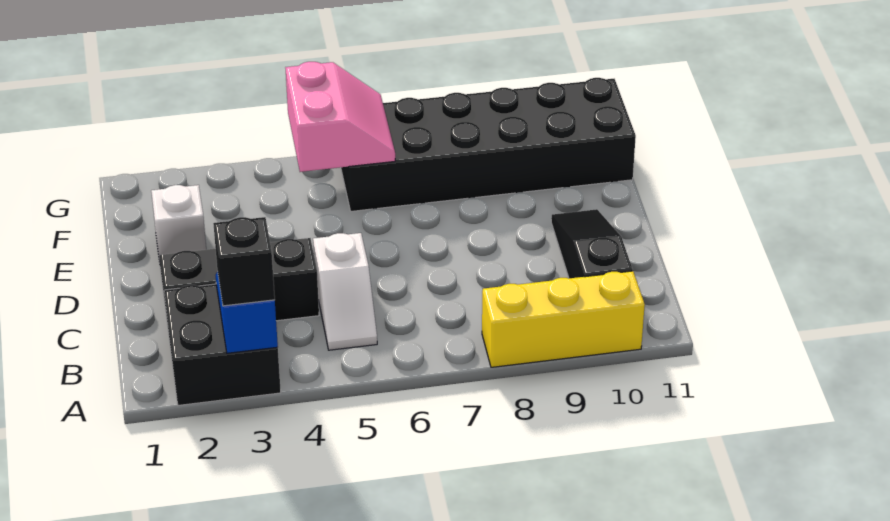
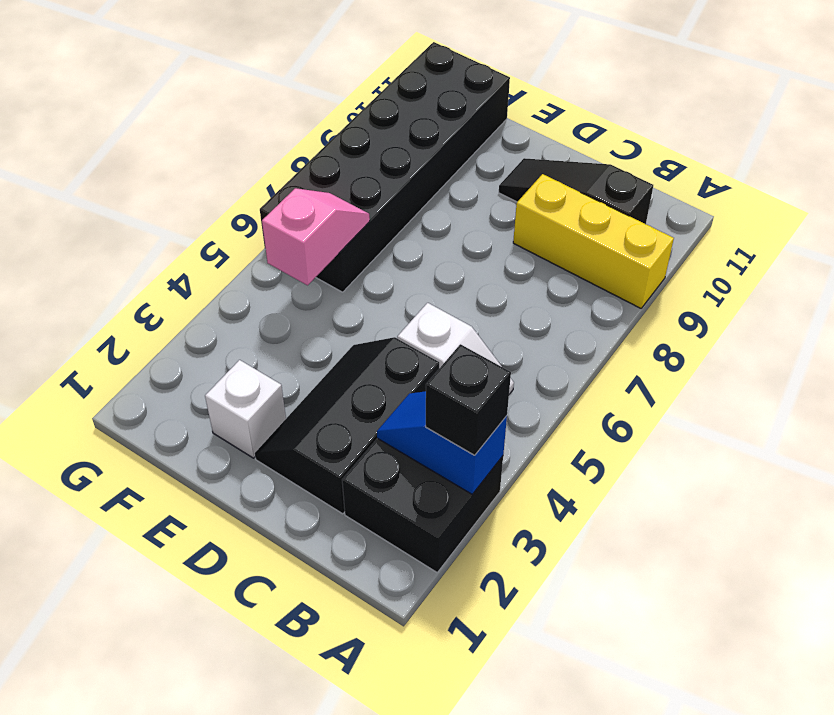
yellow brick A8:A10 level 1 -> yellow brick A9:C9 level 1
pink slope F5:G6 level 2 top 5 -> pink slope F5:F6 level 2 top 5

